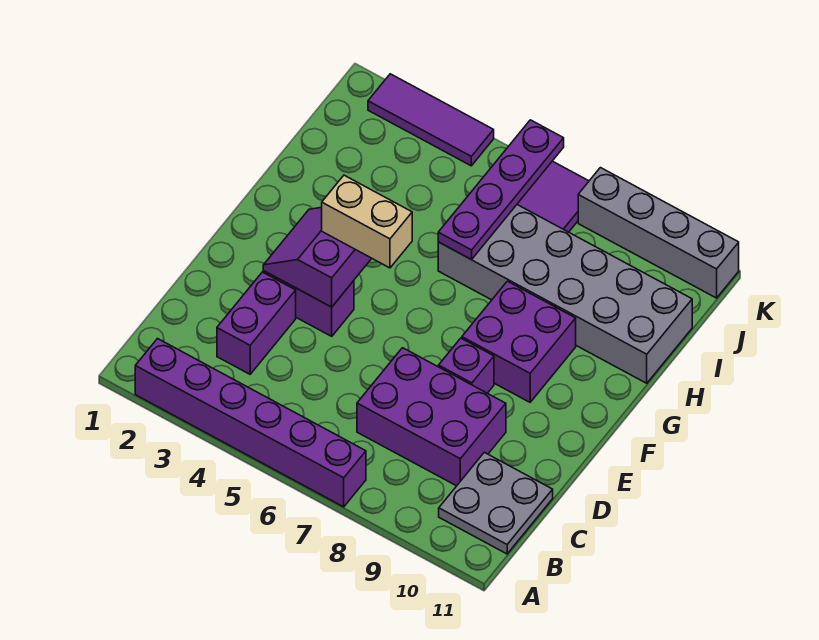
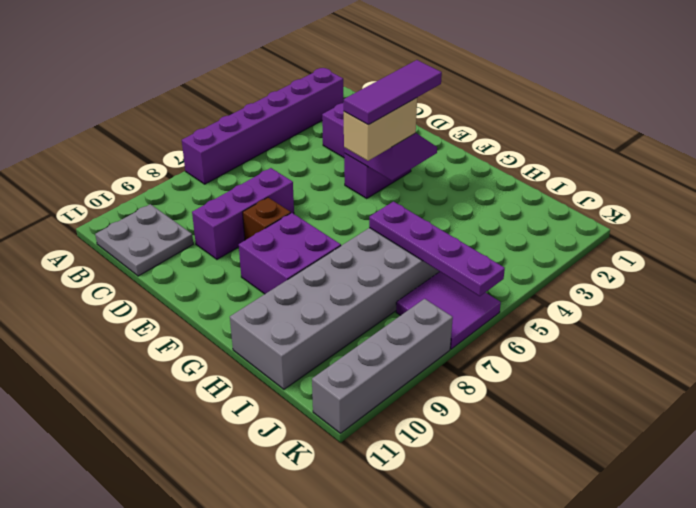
purple brick C7:D9 level 1 -> purple brick D7:D9 level 1
purple brick E8 level 1 -> brown brick E8 level 1
purple tile K2:K4 level 1 -> purple tile F3:F5 level 4

